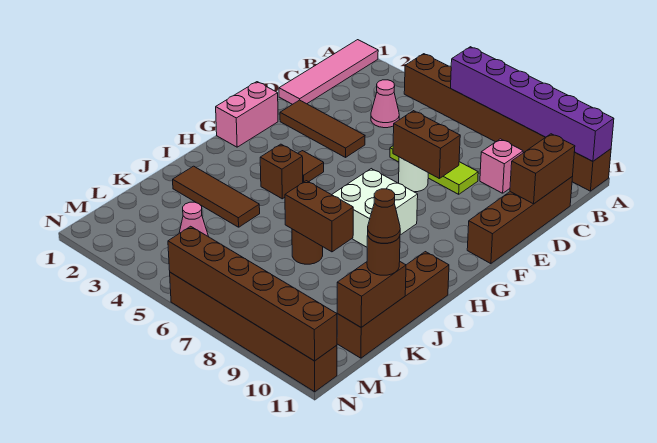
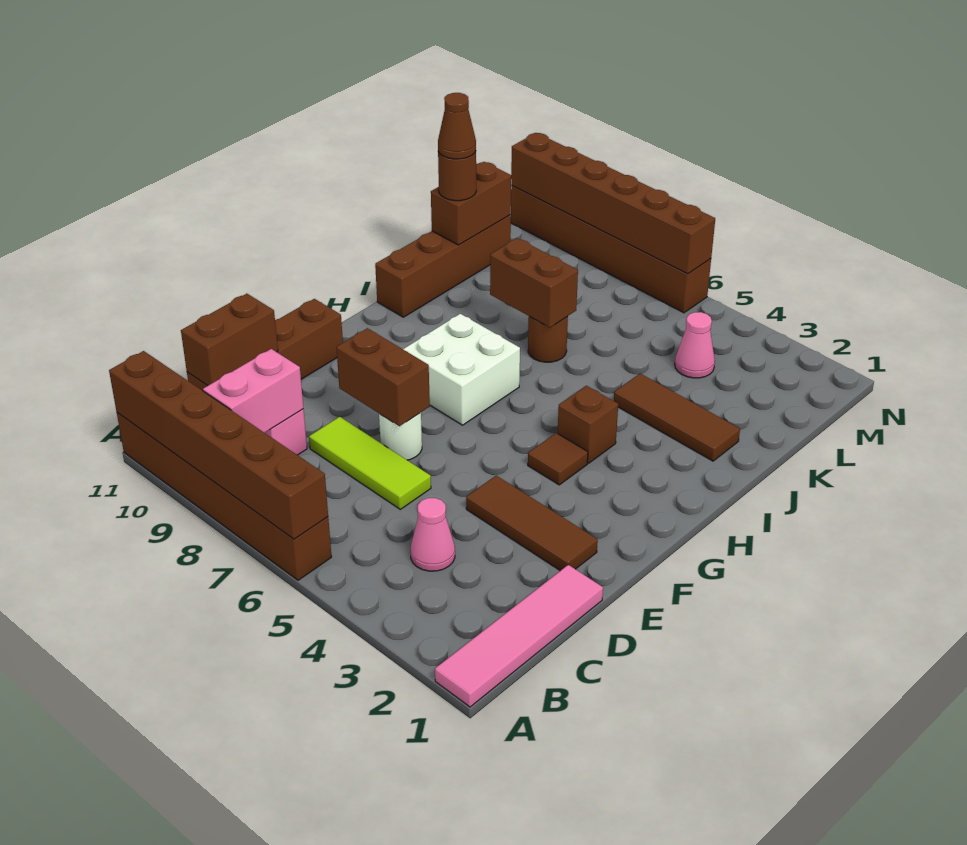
brown brick A4:A11 level 1 -> brown brick A6:A11 level 1
purple brick A6:A11 level 2 -> brown brick A6:A11 level 2
pink brick F1:G1 level 1 -> pink brick B9:C9 level 2

